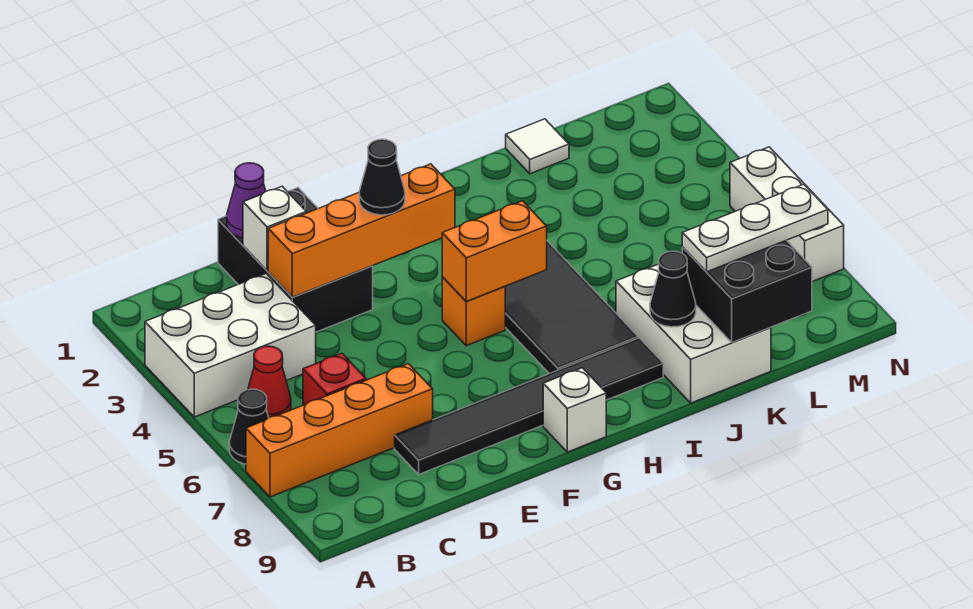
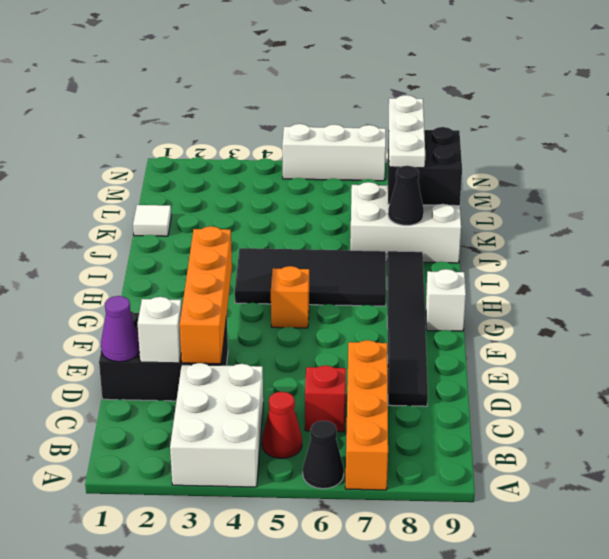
black cone F3 level 3 -> none
orange brick G5:H5 level 2 -> none

